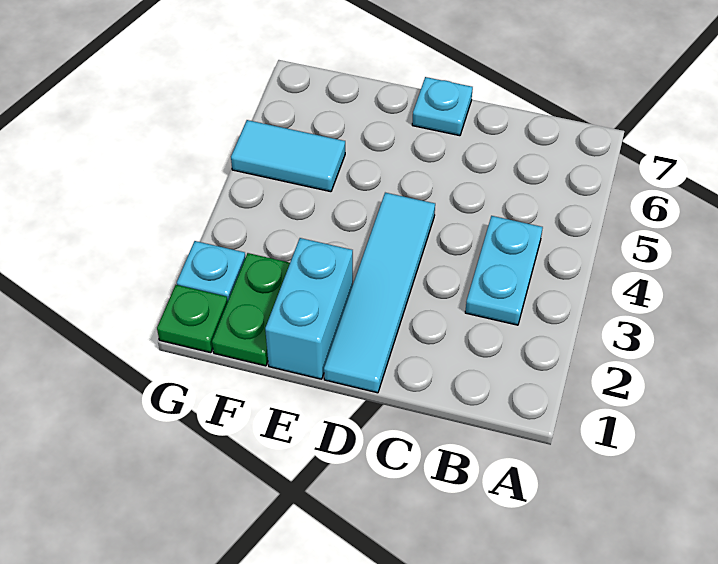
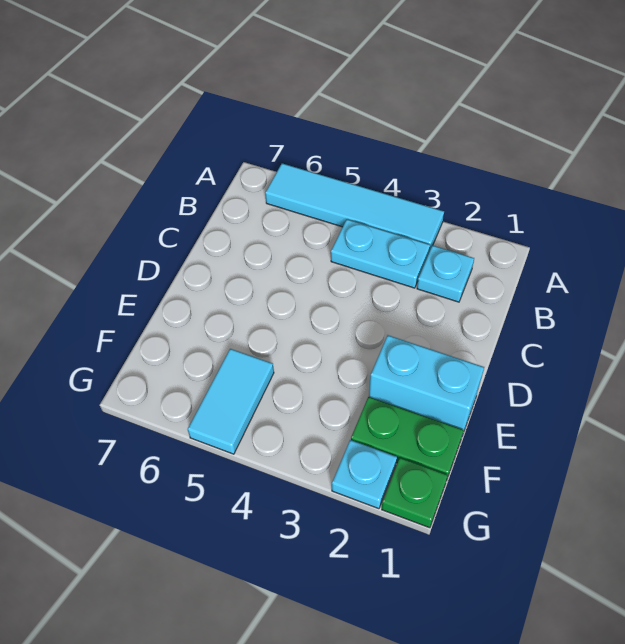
cyan tile D1:D4 level 1 -> cyan tile A3:A6 level 1
cyan plate D7 level 1 -> cyan plate B2 level 1

